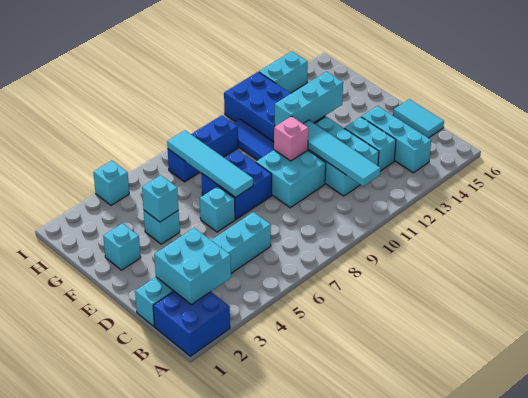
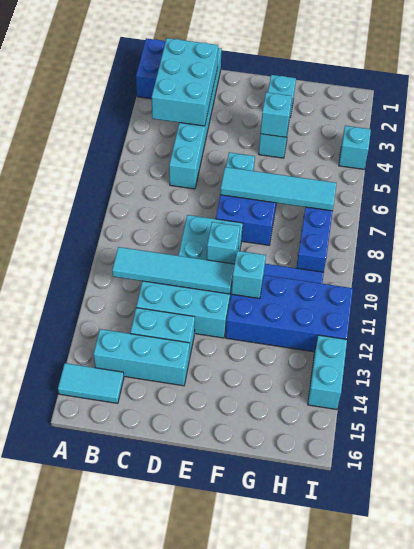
cyan brick B2:C3 level 2 -> cyan brick B2:C4 level 2
cyan tile C16:D16 level 1 -> cyan tile A15:B15 level 1
pink brick E10 level 2 -> cyan brick E10 level 2
cyan brick F11:F13 level 2 -> cyan brick F11 level 2

